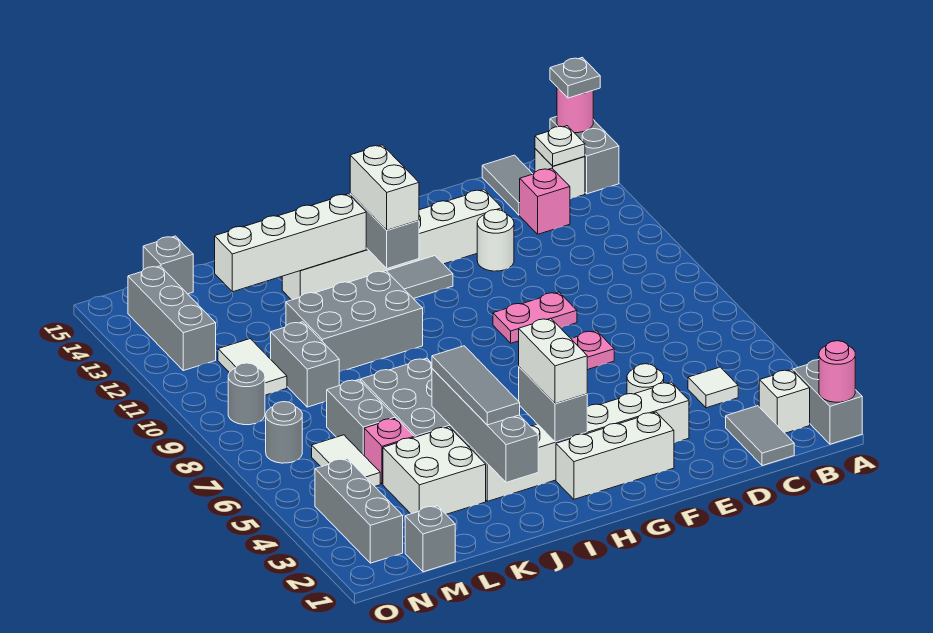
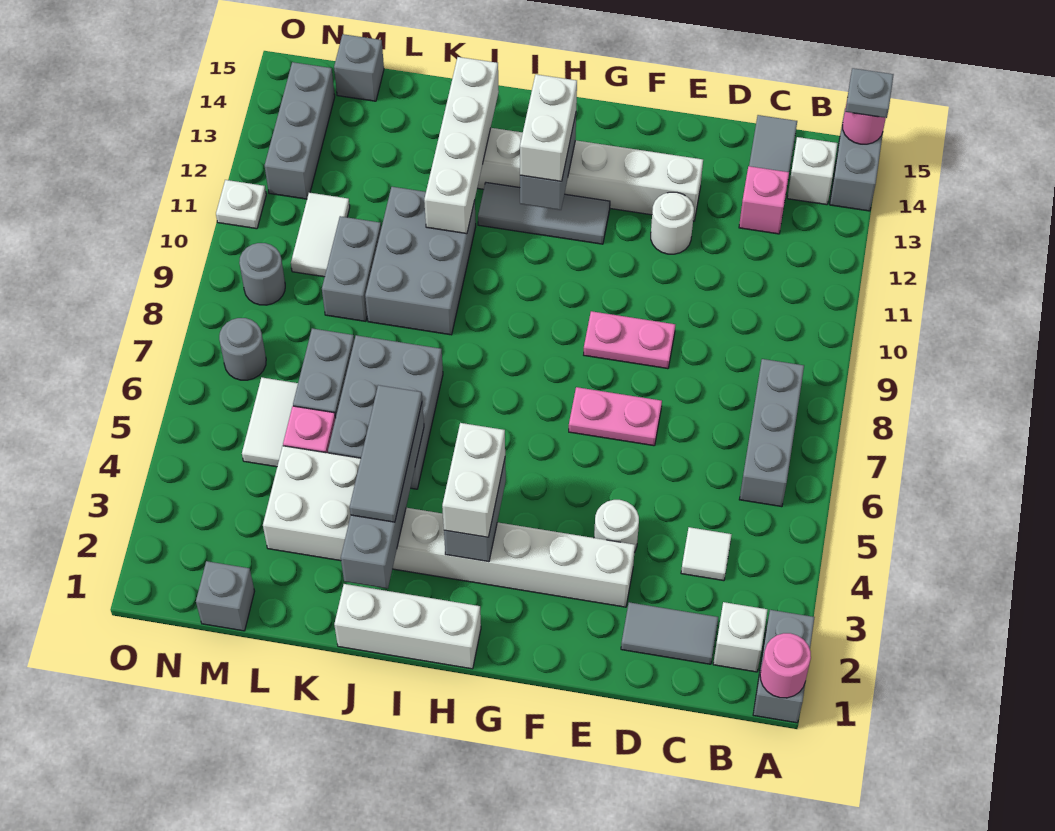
white plate B14 level 2 -> white plate O11 level 1
grey tile C1:C2 level 1 -> grey tile C2:D2 level 1
white brick F2:H2 level 1 -> white brick H1:J1 level 1
grey brick I10:K11 level 1 -> grey brick J9:K11 level 1
white brick I13:L13 level 2 -> white brick J11:J14 level 2
grey brick N2:N4 level 1 -> grey brick B6:B8 level 1

